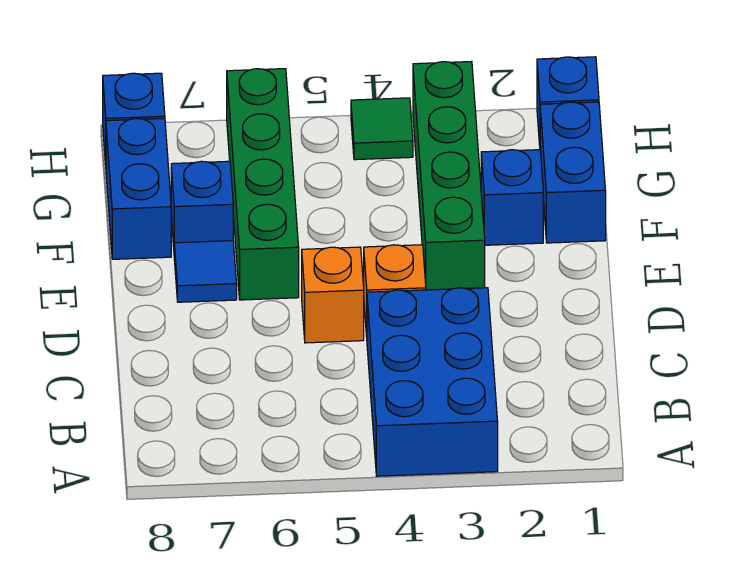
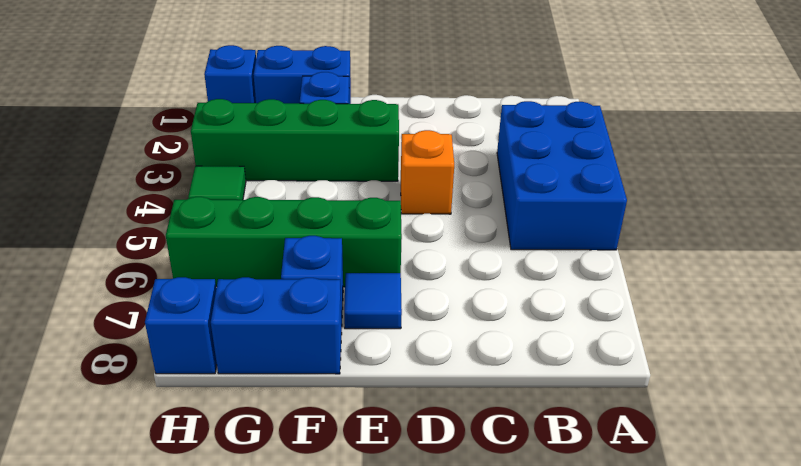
blue brick A3:C4 level 1 -> blue brick A3:B5 level 1
orange brick D5 level 1 -> none

